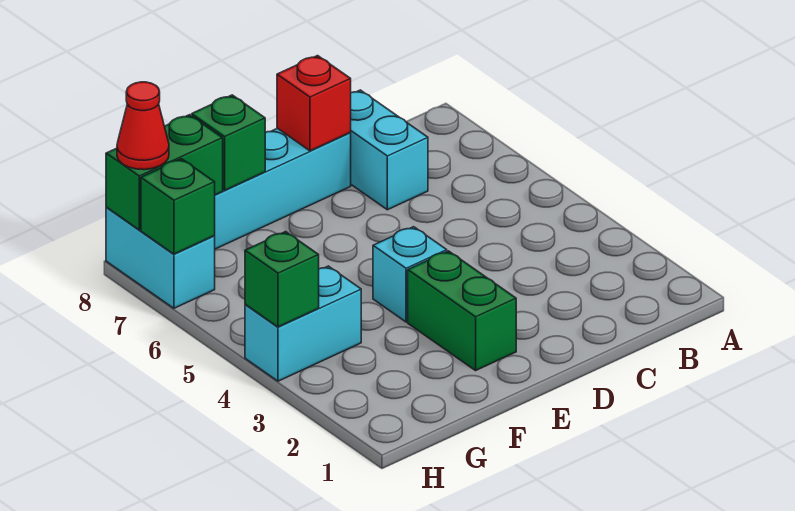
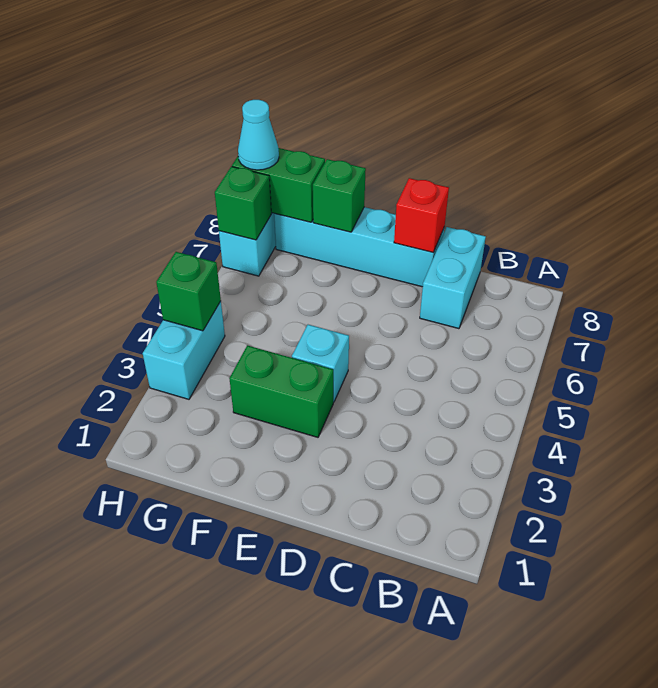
green brick E2:E3 level 1 -> green brick E3:F3 level 1
cyan brick G4:H4 level 1 -> cyan brick H3:H4 level 1
red cone H8 level 3 -> cyan cone H8 level 3

